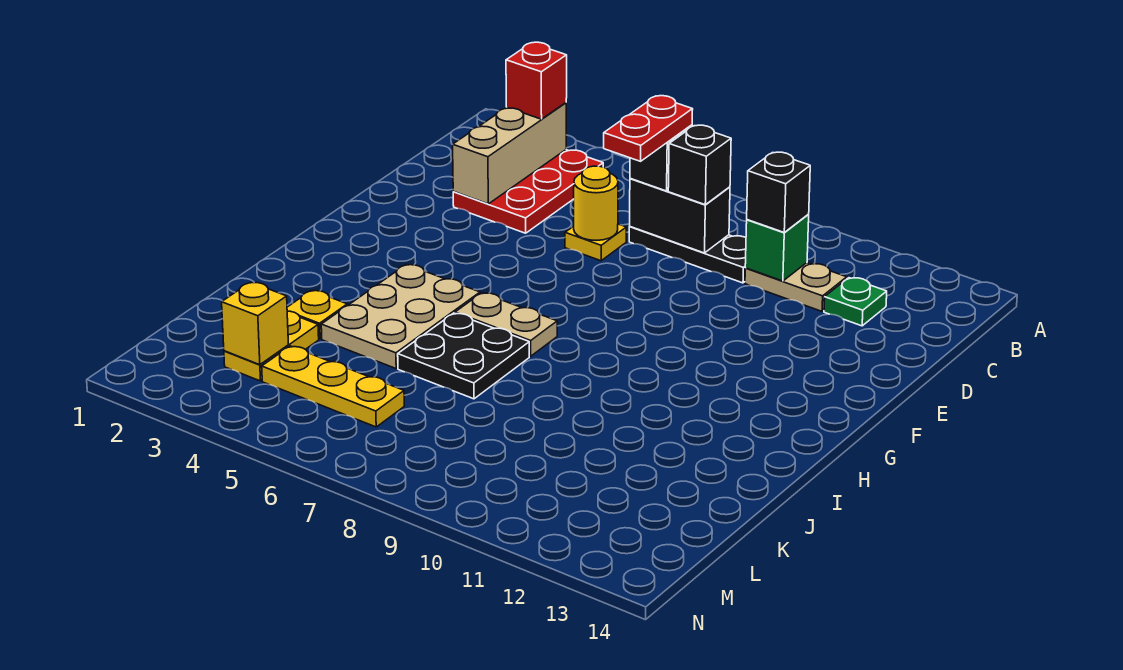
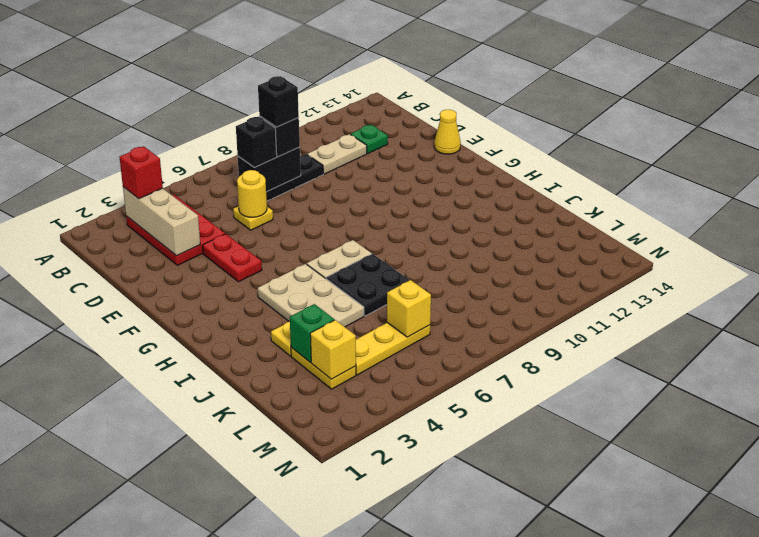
red plate C7:D7 level 4 -> red plate E4:F4 level 1
green brick C10 level 2 -> green brick K3 level 2
black brick C10 level 3 -> black brick C8 level 4
none -> yellow cone E14 level 1
none -> yellow brick L6 level 2

